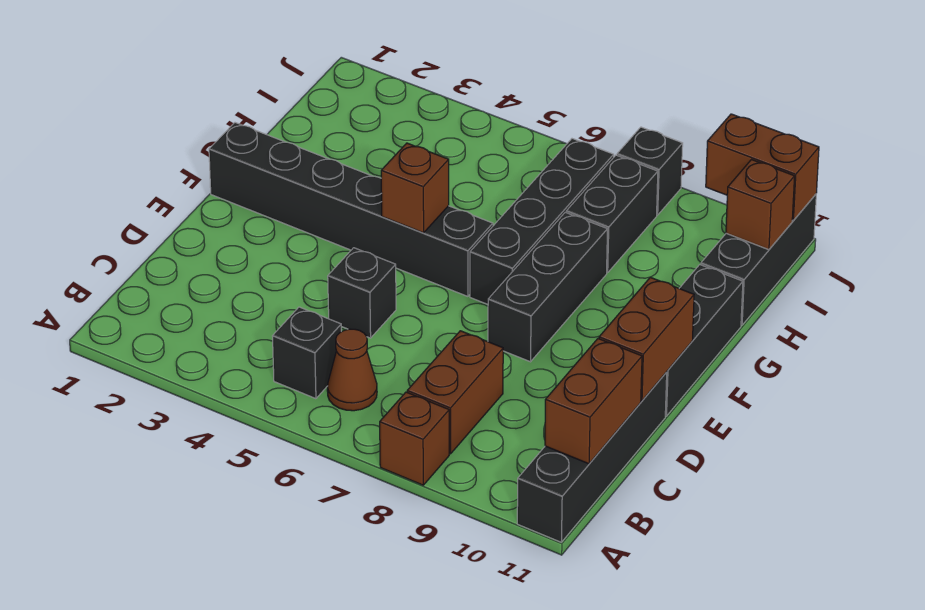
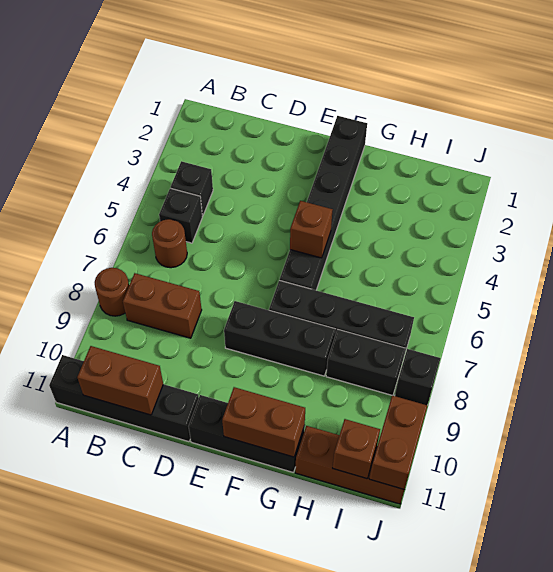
brown brick A8 level 1 -> brown round brick A8 level 1
brown cone B6 level 1 -> brown round brick B6 level 1
black brick D5 level 1 -> black brick B4 level 1
brown brick D11:E11 level 2 -> brown brick F11:G11 level 2
black brick H11:J11 level 1 -> brown brick H11:J11 level 1

